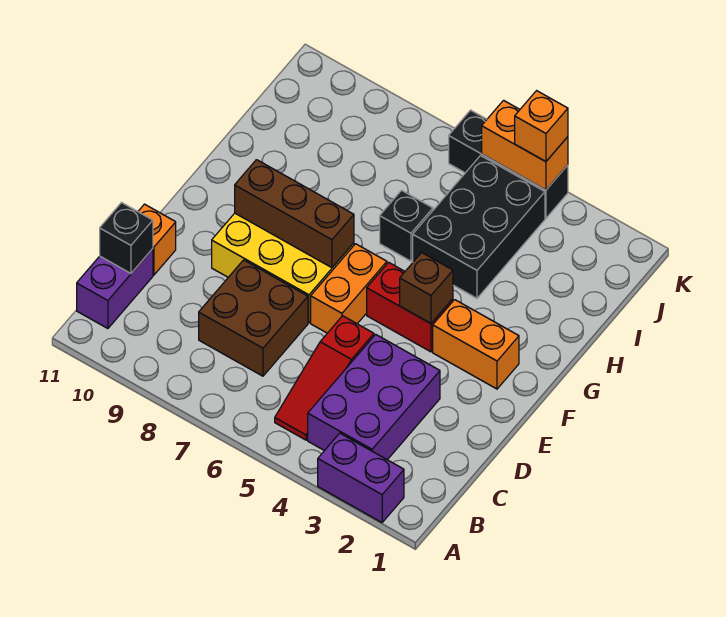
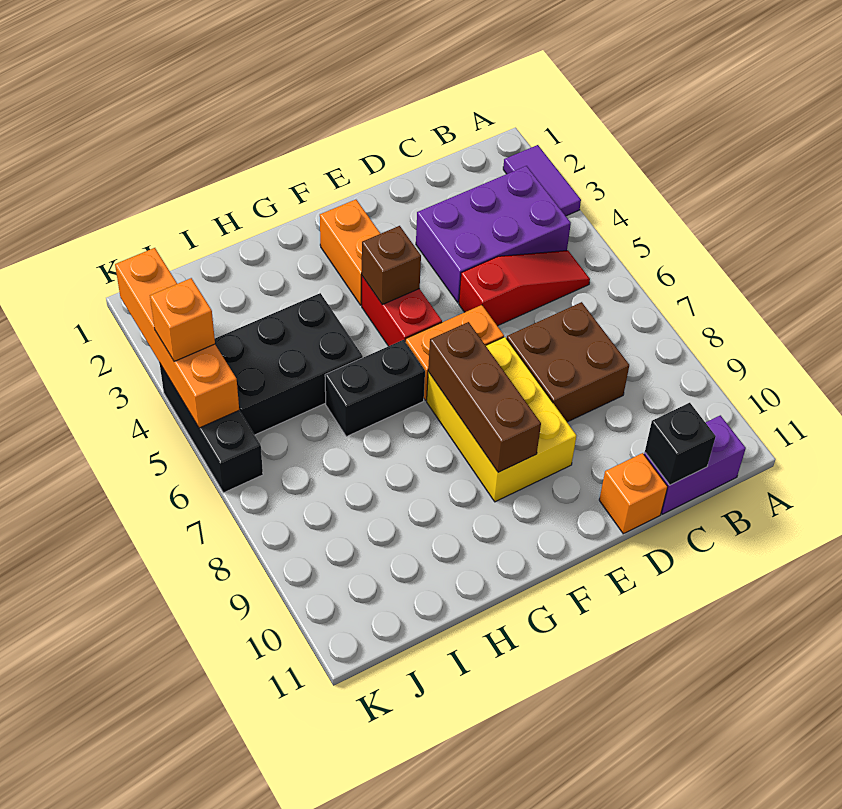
purple brick A2:A3 level 1 -> purple tile A2:A3 level 1
black brick H6 level 1 -> black brick G6:H6 level 1
orange brick K4:K5 level 2 -> orange brick K2:K5 level 2

